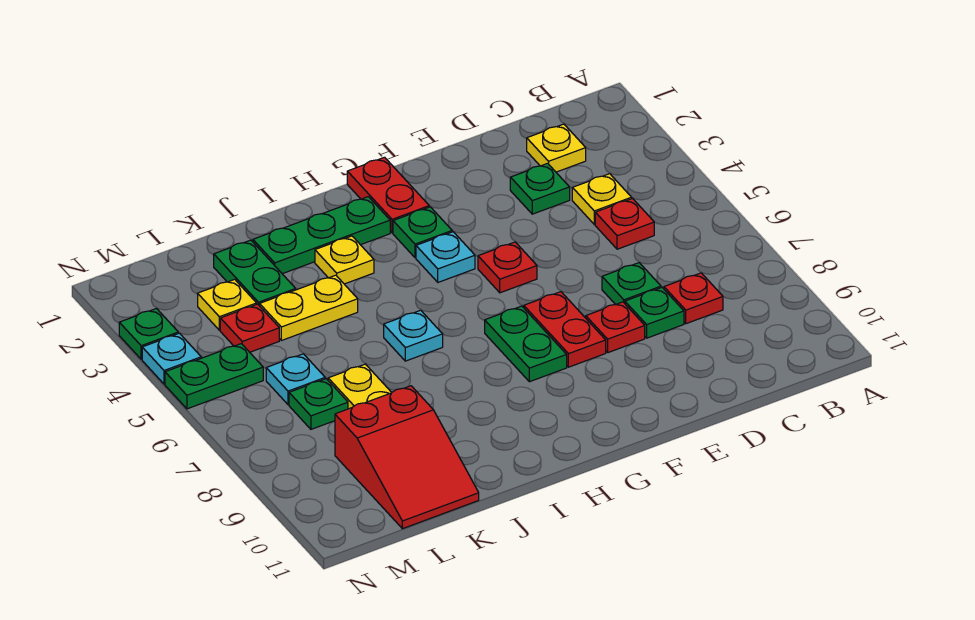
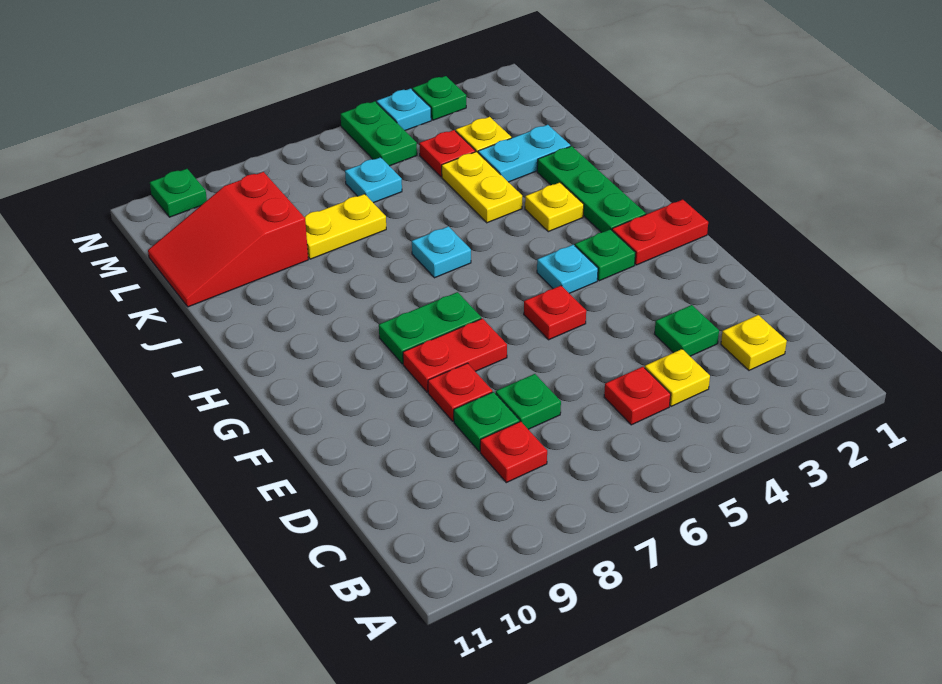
green plate K2:K3 level 1 -> cyan plate K2:K3 level 1
green plate L7 level 1 -> green plate N10 level 1

